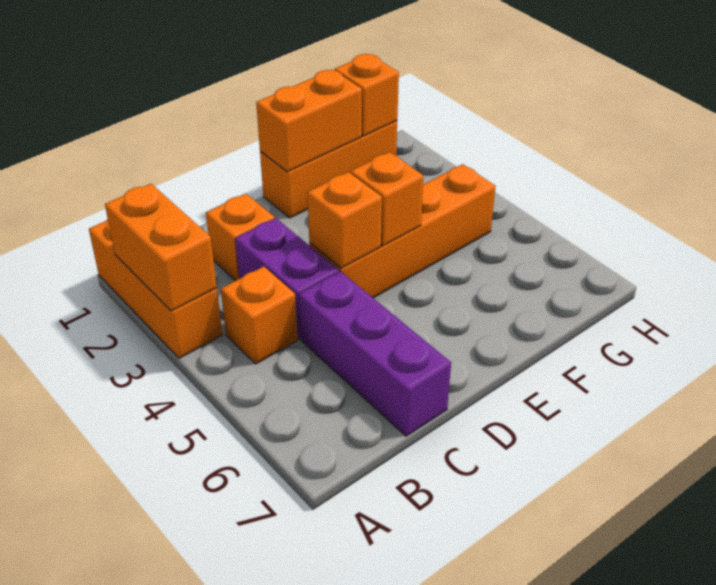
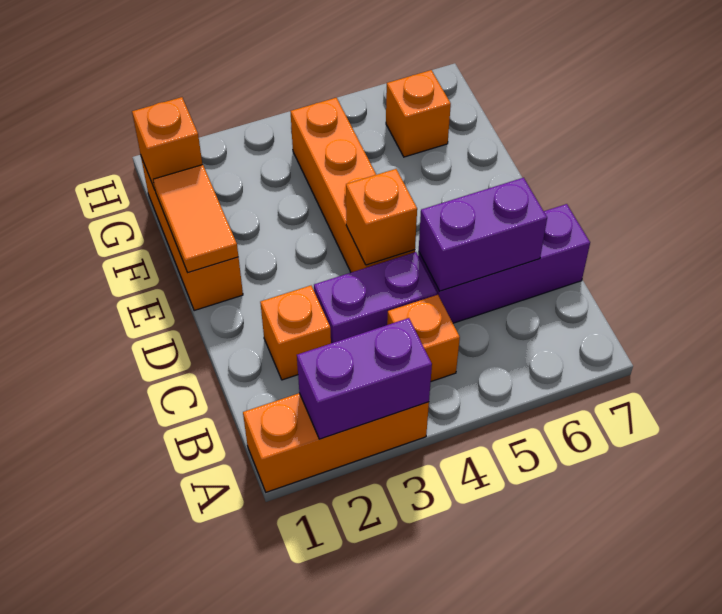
orange brick A2:A3 level 2 -> purple brick A2:A3 level 2
none -> purple brick C5:C6 level 2
orange brick E1:F1 level 2 -> orange tile E1:F1 level 2
orange brick E4 level 2 -> orange brick G6 level 1

